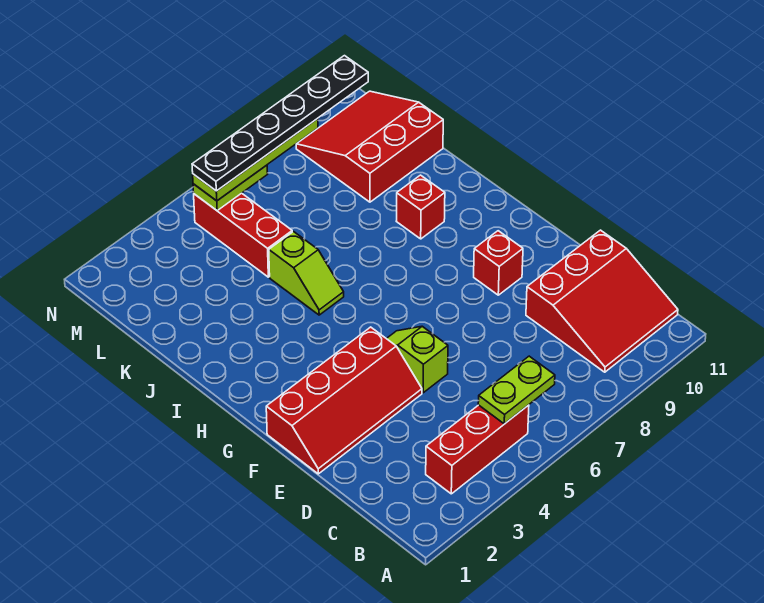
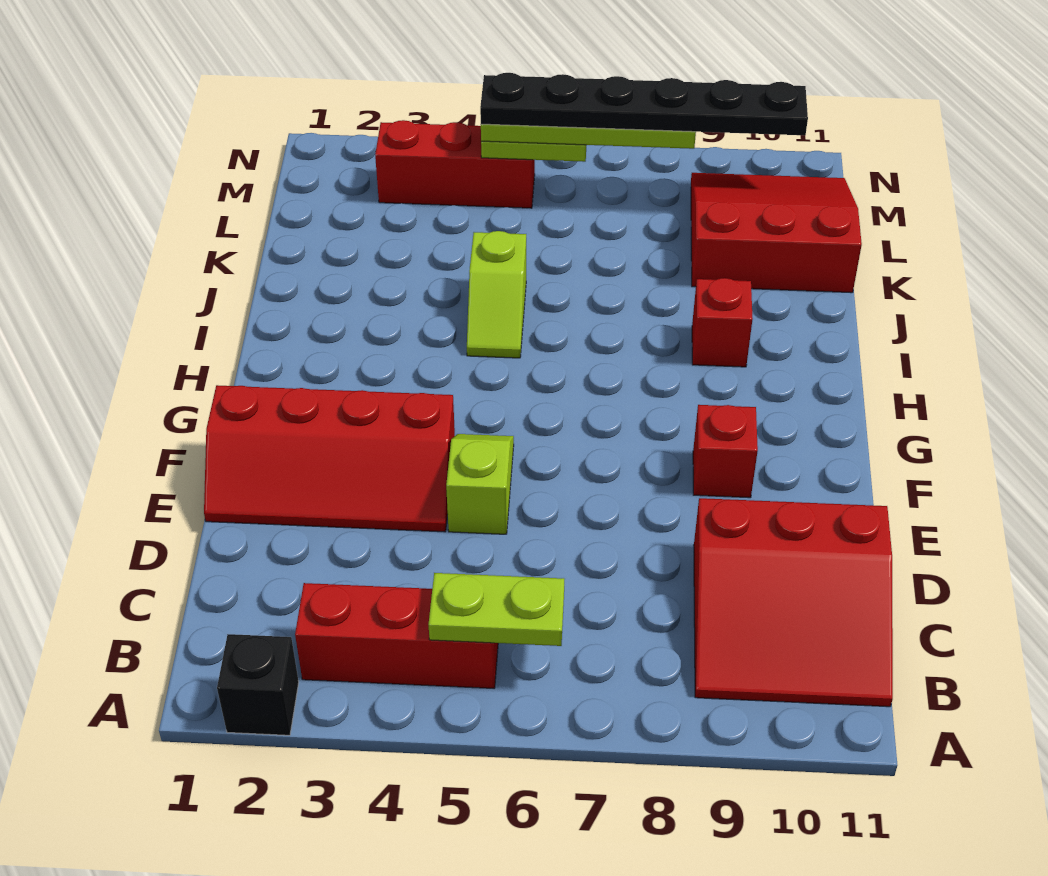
none -> black brick A2 level 1
red brick K5:M5 level 1 -> red brick M3:M5 level 1

